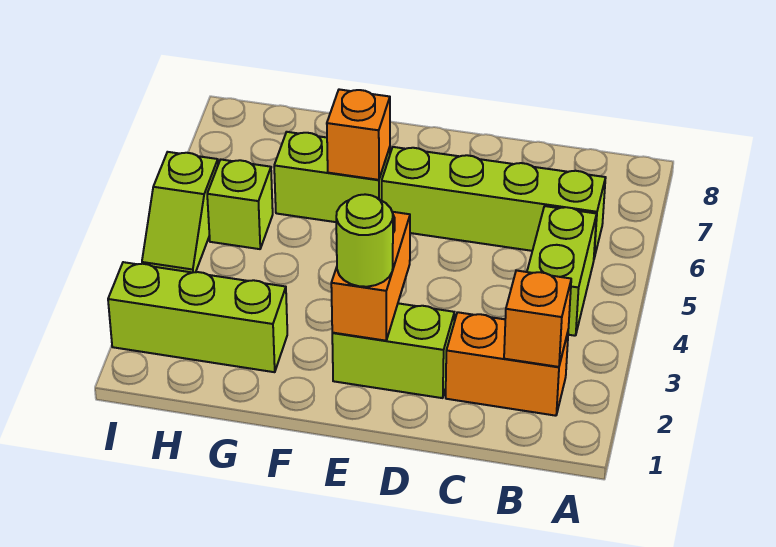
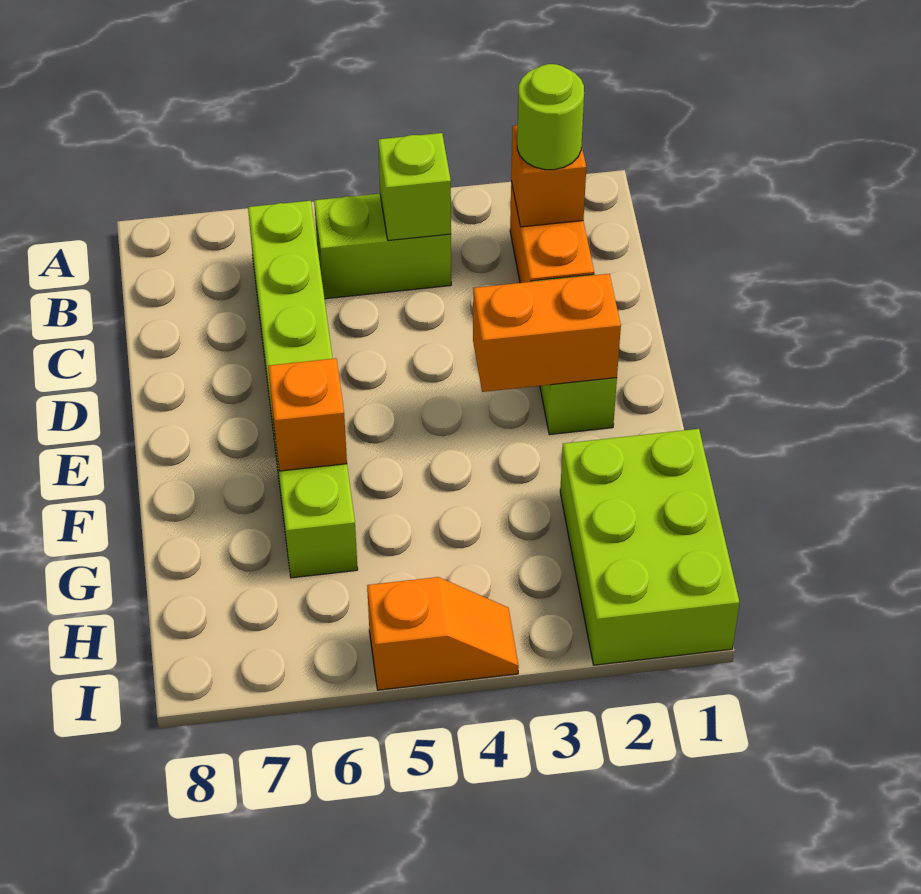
lime round brick E2 level 3 -> lime round brick B2 level 3
lime brick G2:I2 level 1 -> lime brick G1:I2 level 1
lime brick H5 level 1 -> lime brick B4 level 2
lime slope I4:I5 level 1 top 5 -> orange slope I4:I5 level 1 top 5

